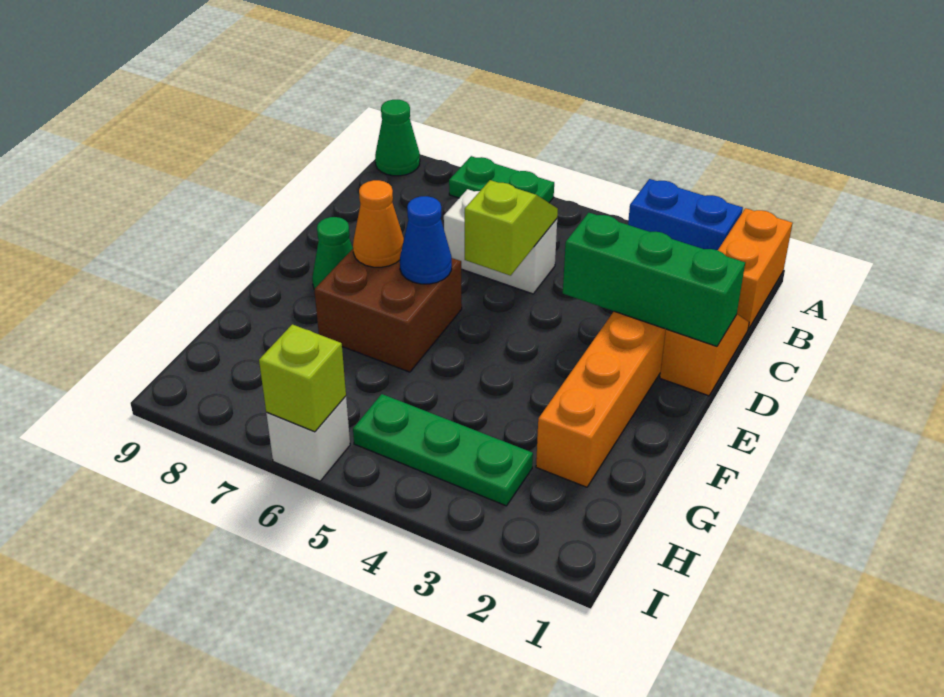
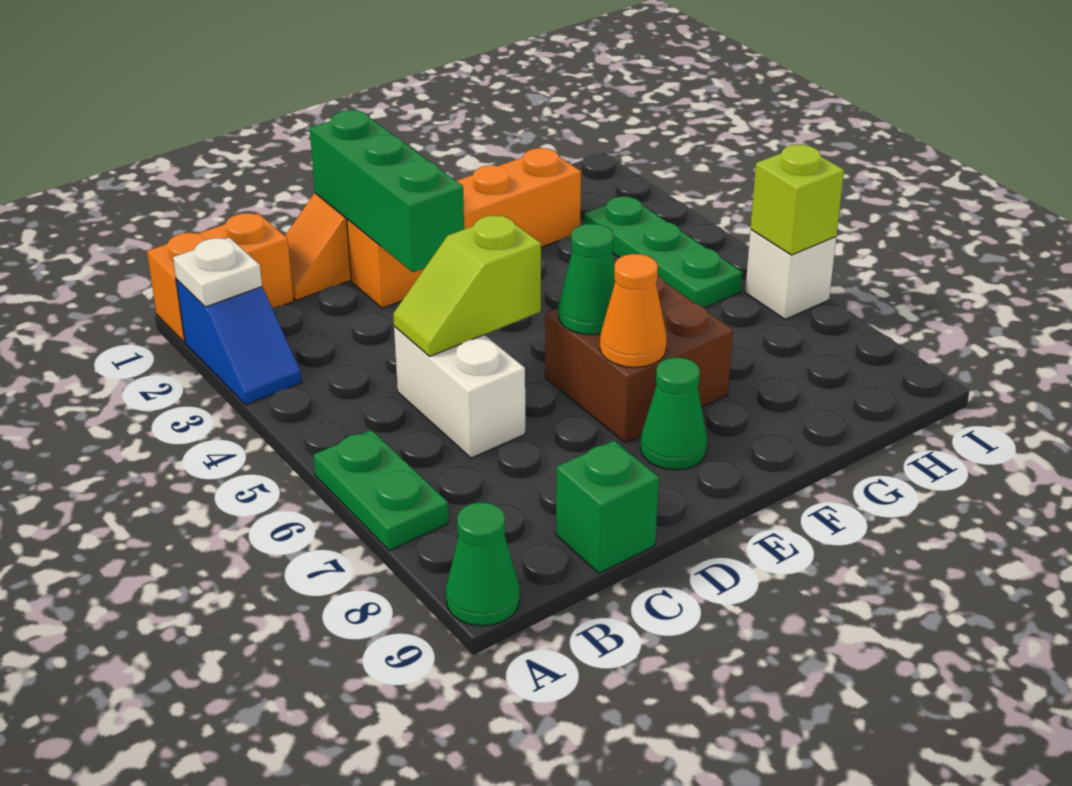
blue brick A2:A3 level 1 -> blue slope A2:A3 level 1 top 2
none -> white plate A2 level 2
none -> green brick C9 level 1
blue cone E6 level 2 -> green cone E6 level 2

